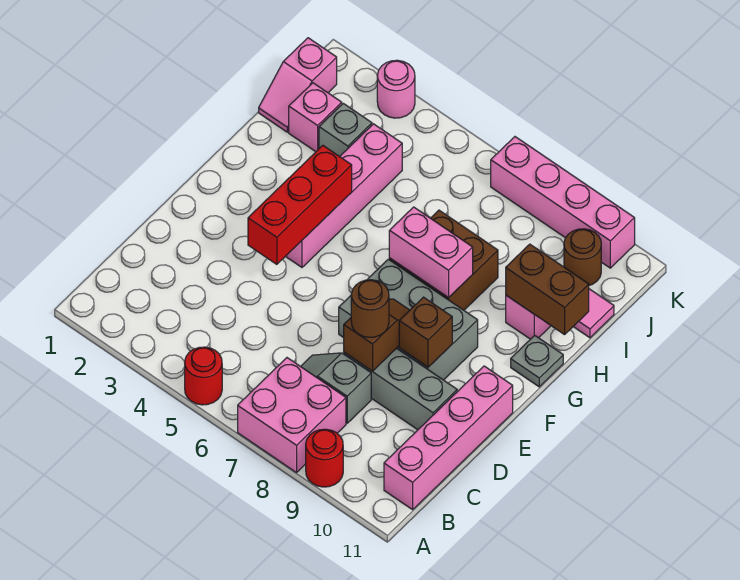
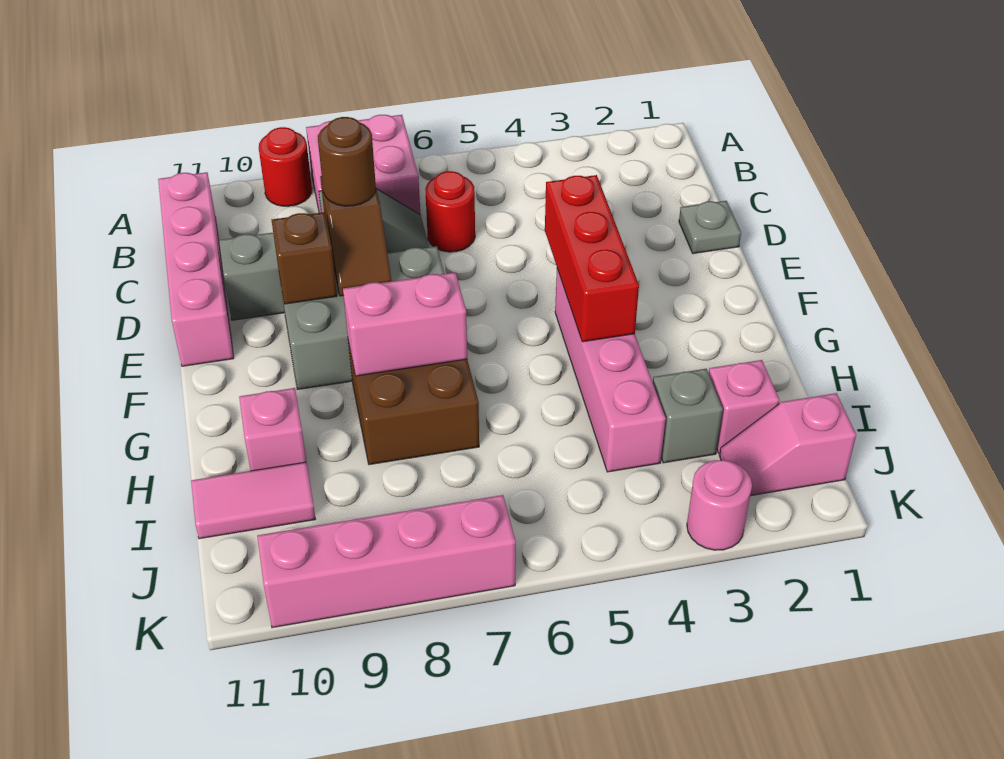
red round brick A5 level 1 -> red round brick C6 level 1
grey plate G11 level 1 -> grey plate D1 level 1
brown brick H10:H11 level 2 -> none
pink slope I1:J1 level 1 top J -> pink slope J1:J2 level 1 top 1
brown round brick J10 level 1 -> none

